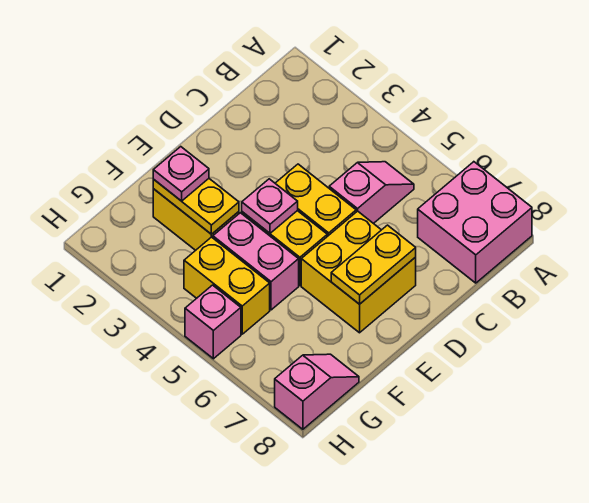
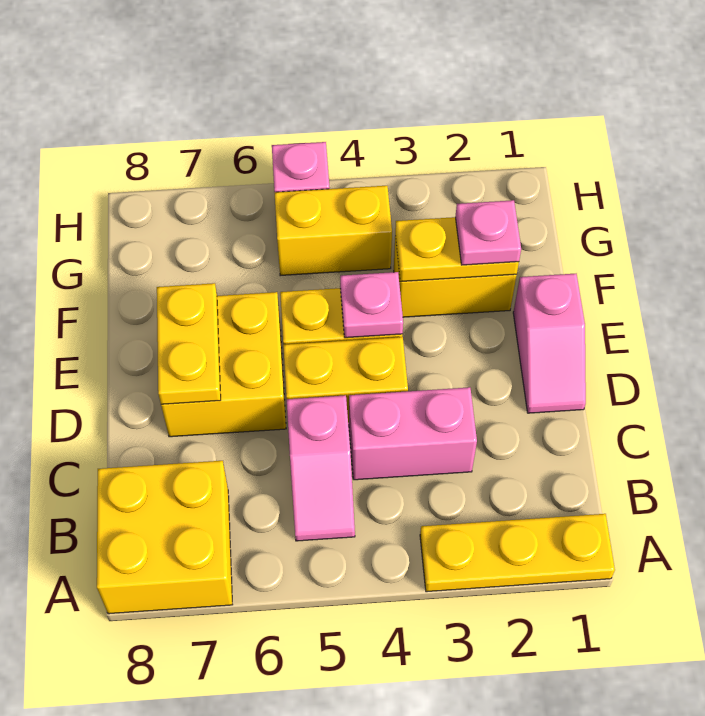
none -> yellow plate A1:A3 level 1
pink brick A7:B8 level 1 -> yellow brick A7:B8 level 1
pink brick F4:F5 level 1 -> pink brick C3:C4 level 1
pink slope G8:H8 level 1 top H -> pink slope D1:E1 level 1 top E

